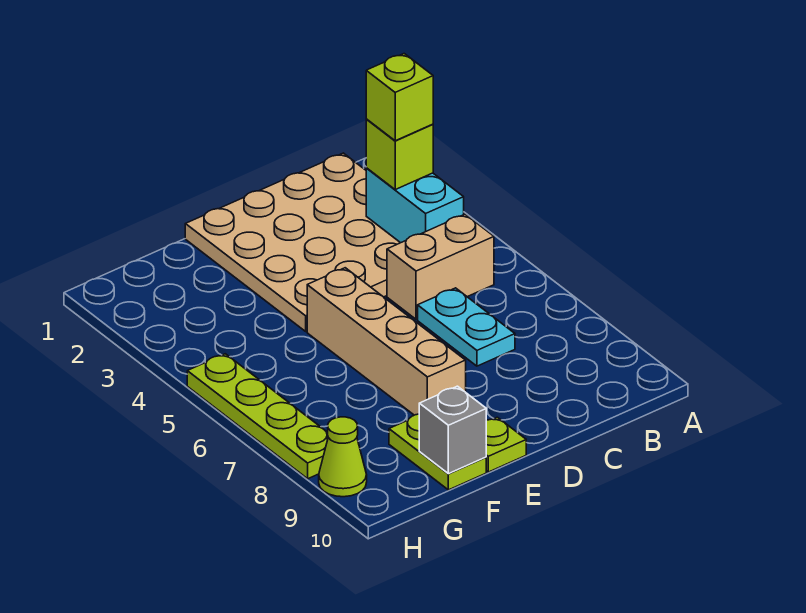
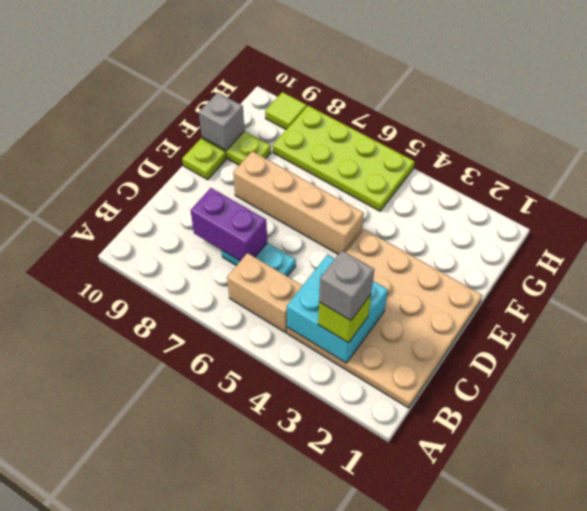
cyan brick B3:B4 level 2 -> cyan brick B3:C4 level 2
lime brick B3 level 4 -> grey brick B3 level 4
tan brick B5:C5 level 1 -> tan brick B5:B6 level 1
none -> purple brick C7:C8 level 2
lime plate H5:H8 level 1 -> lime plate G5:H8 level 1
lime cone H9 level 1 -> lime tile H9 level 1

